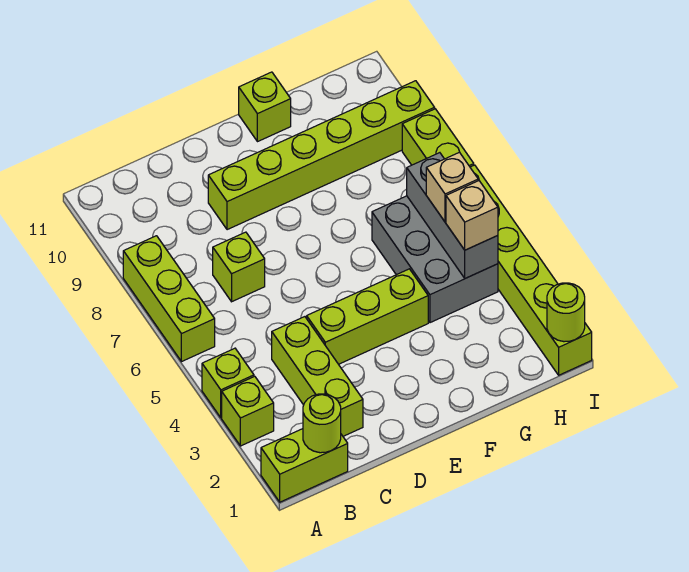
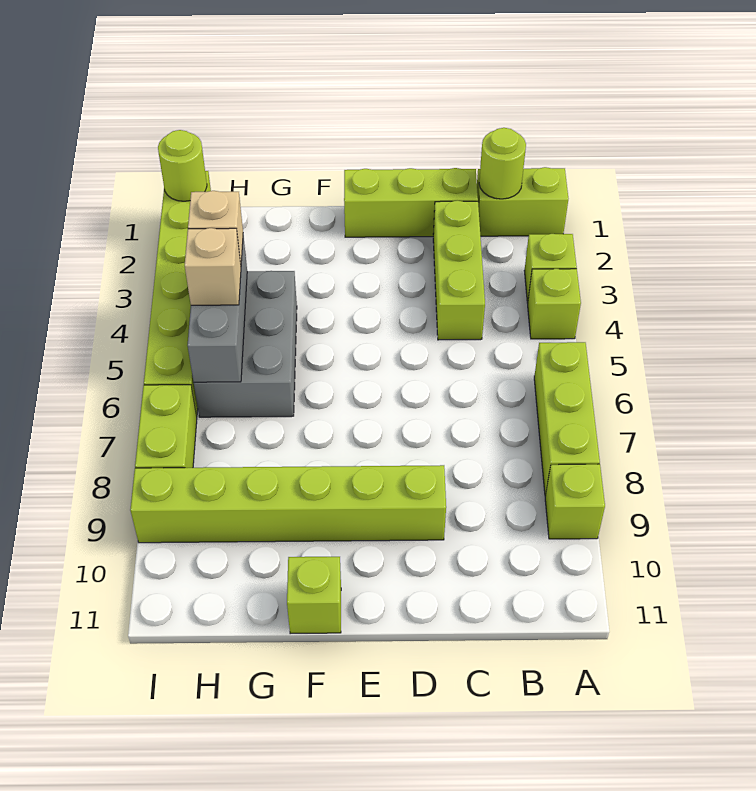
lime brick C7 level 1 -> lime brick A9 level 1
lime brick D4:F4 level 1 -> lime brick C1:E1 level 1

